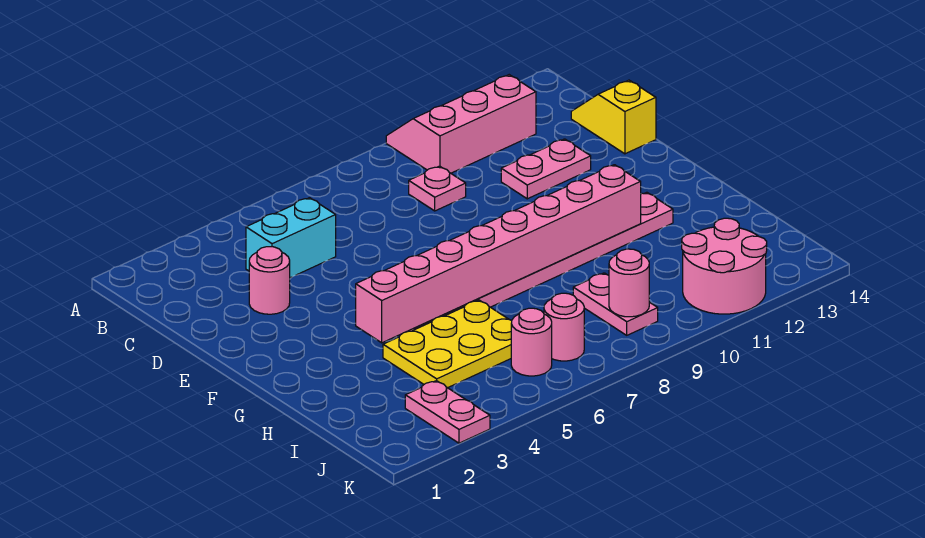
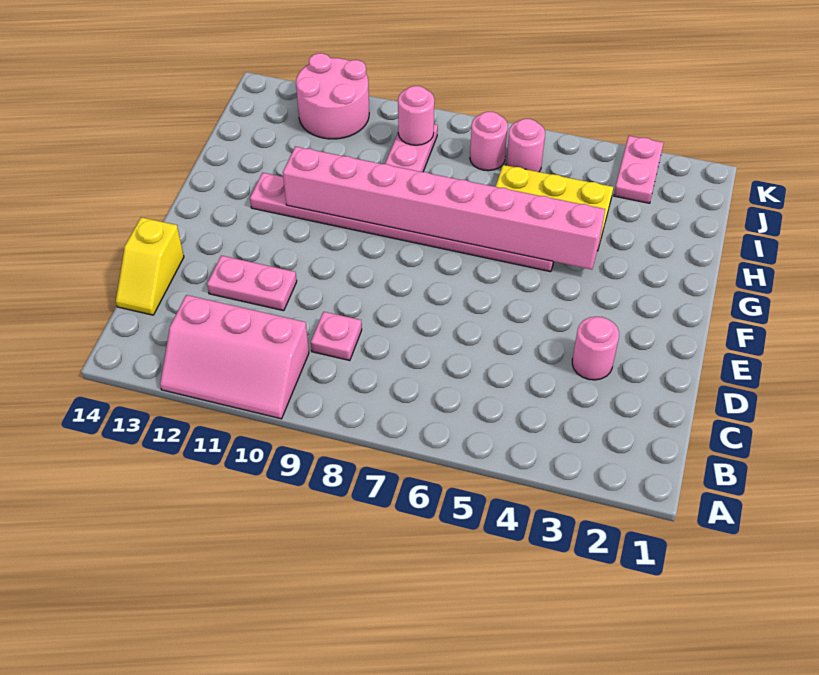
cyan brick C4:C5 level 1 -> none

